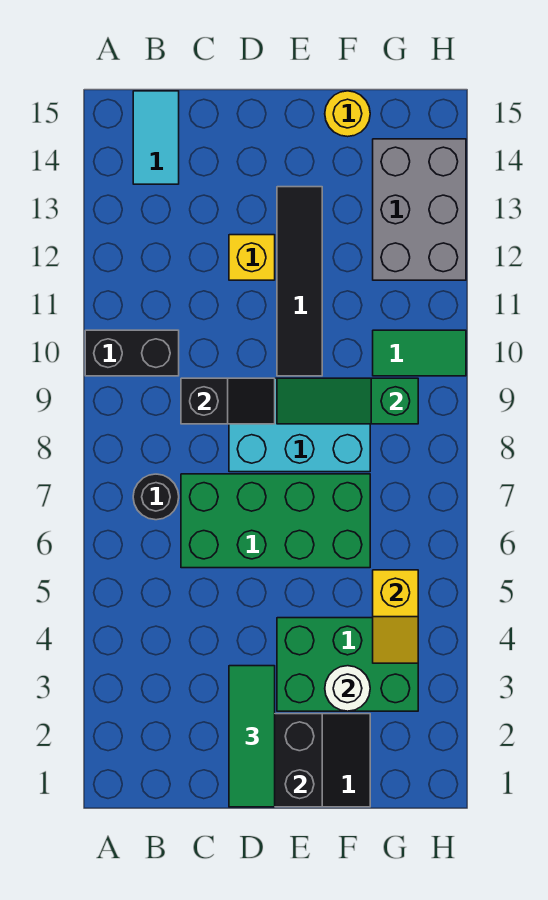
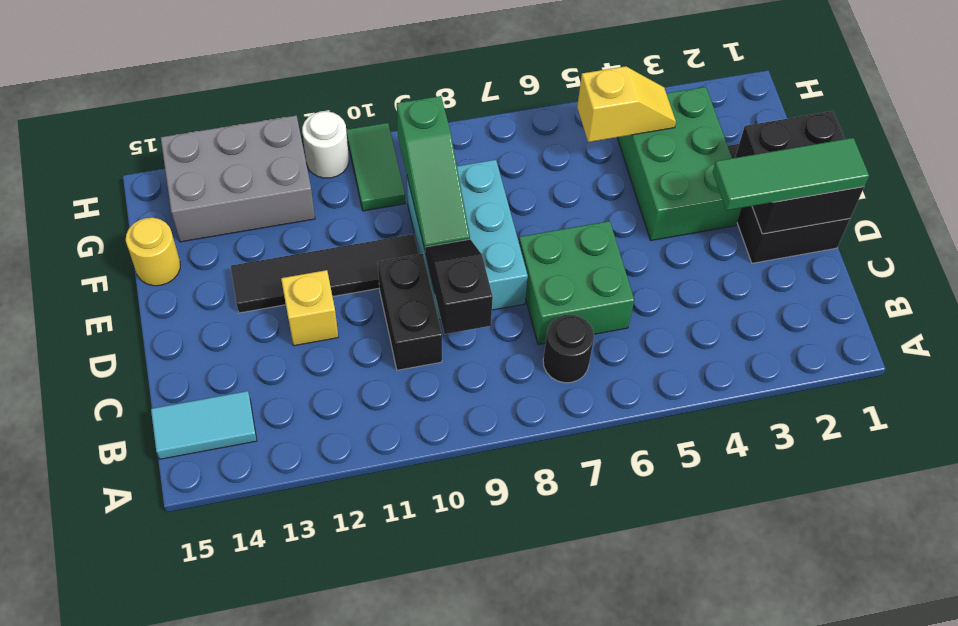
black brick A10:B10 level 1 -> black brick C10:D10 level 1
green brick C6:F7 level 1 -> green brick C6:D7 level 1
white round brick F3 level 2 -> white round brick H11 level 1

